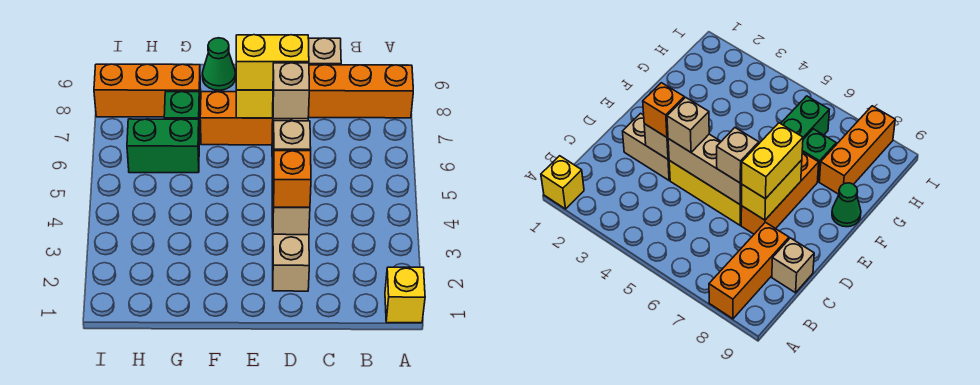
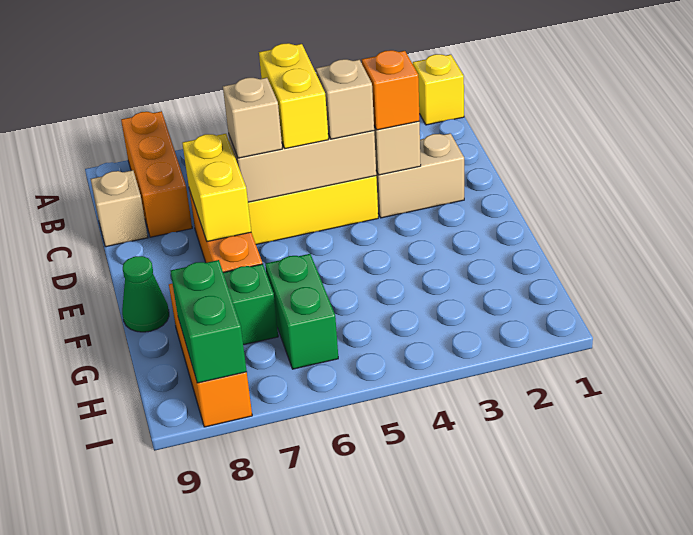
yellow brick D7:E7 level 3 -> yellow brick C5:D5 level 3
none -> green brick H8:I8 level 2

